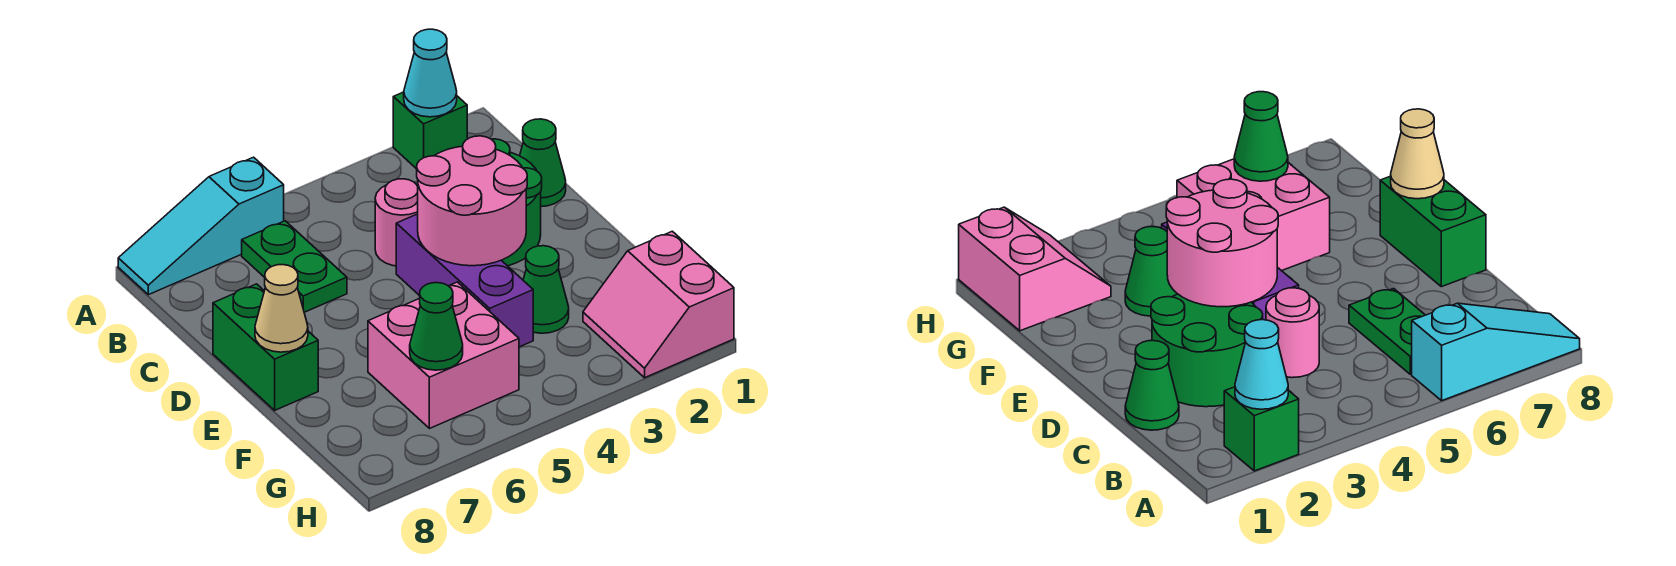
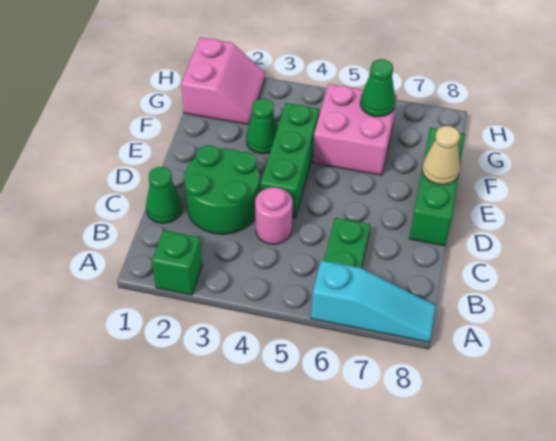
cyan cone A2 level 2 -> none
pink round brick D3:E4 level 2 -> none
purple brick D4:F4 level 1 -> green brick D4:F4 level 1
green brick D8:E8 level 1 -> green brick D8:F8 level 1

